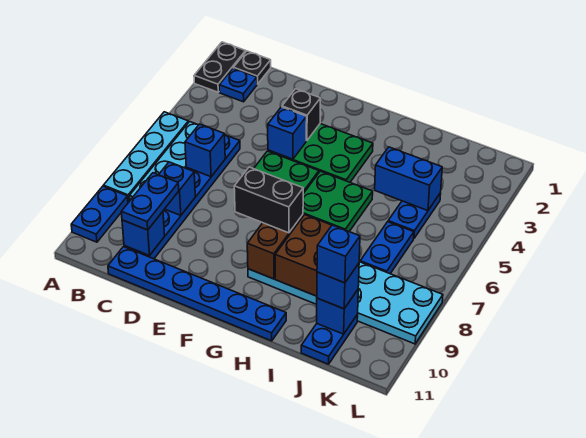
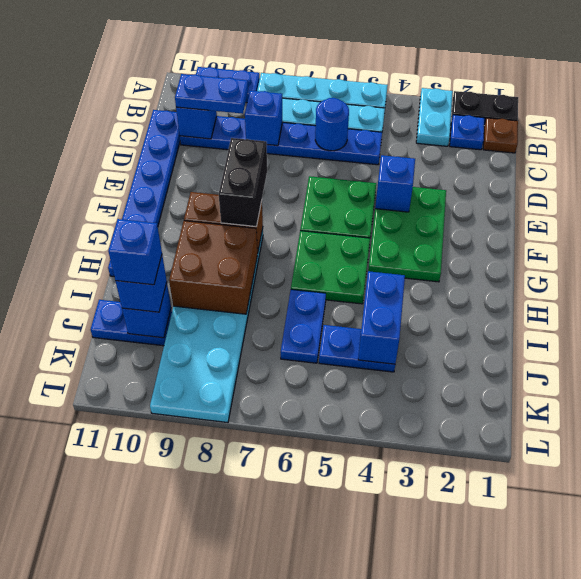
none -> cyan plate A3:B3 level 1
black plate B1 level 1 -> brown plate B1 level 1
blue brick C6 level 2 -> blue round brick C6 level 2
black brick E3 level 2 -> none
blue plate J6:J7 level 1 -> blue plate I6:J6 level 1

